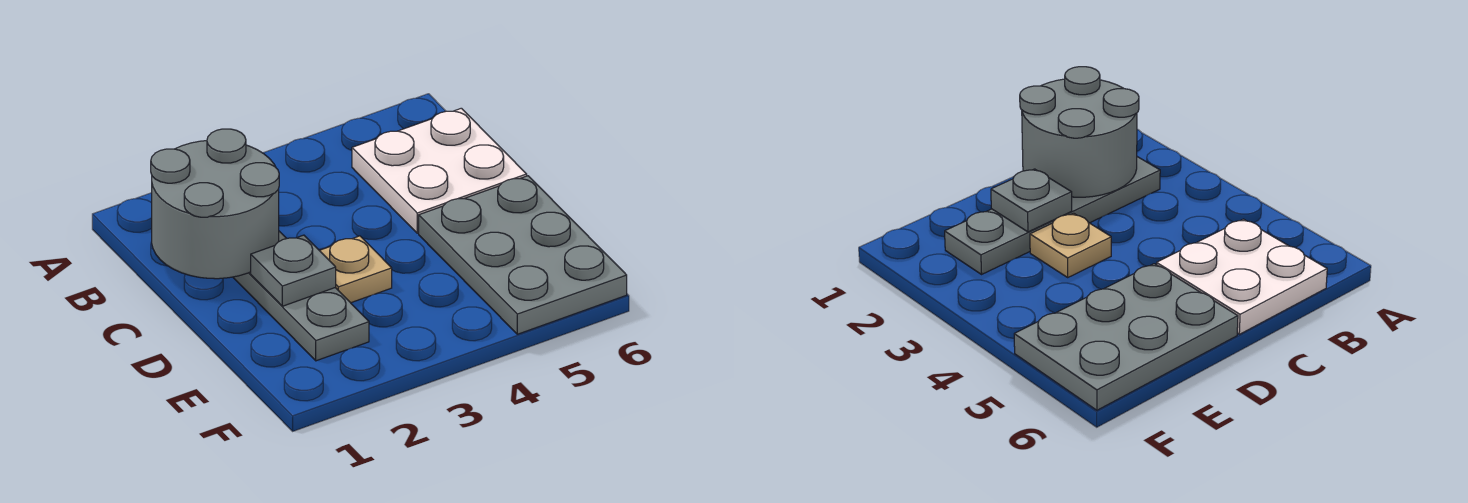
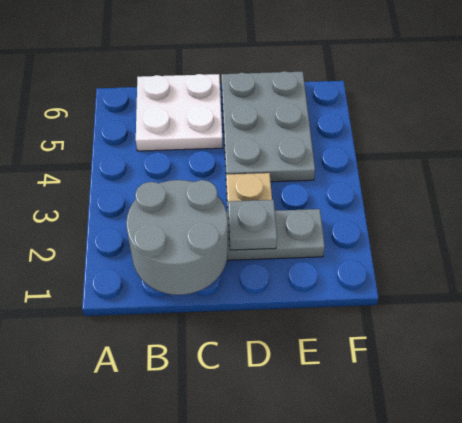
grey plate D5:F6 level 1 -> grey plate D4:E6 level 1

